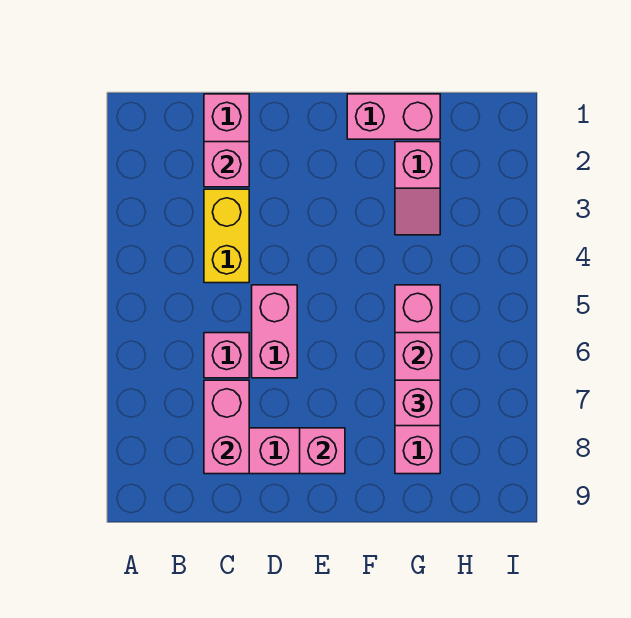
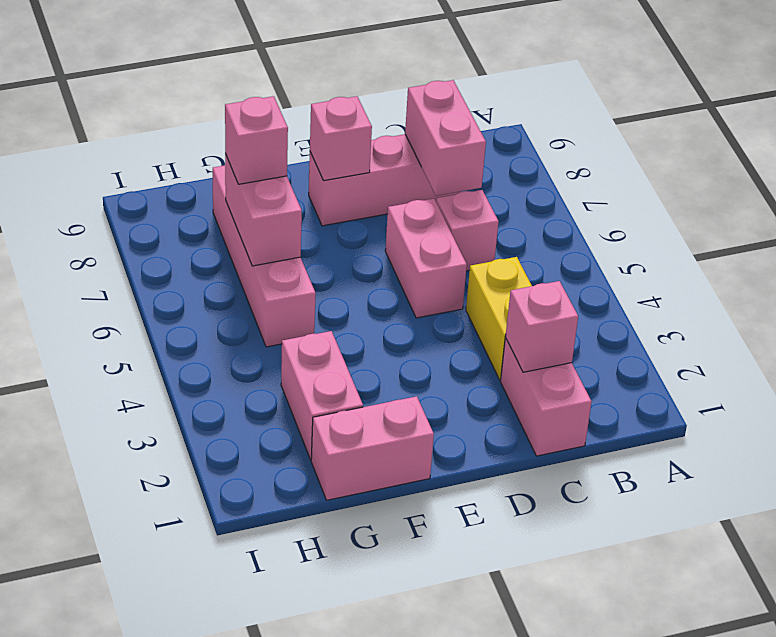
pink slope G2:G3 level 1 top 2 -> pink brick G2:G3 level 1

